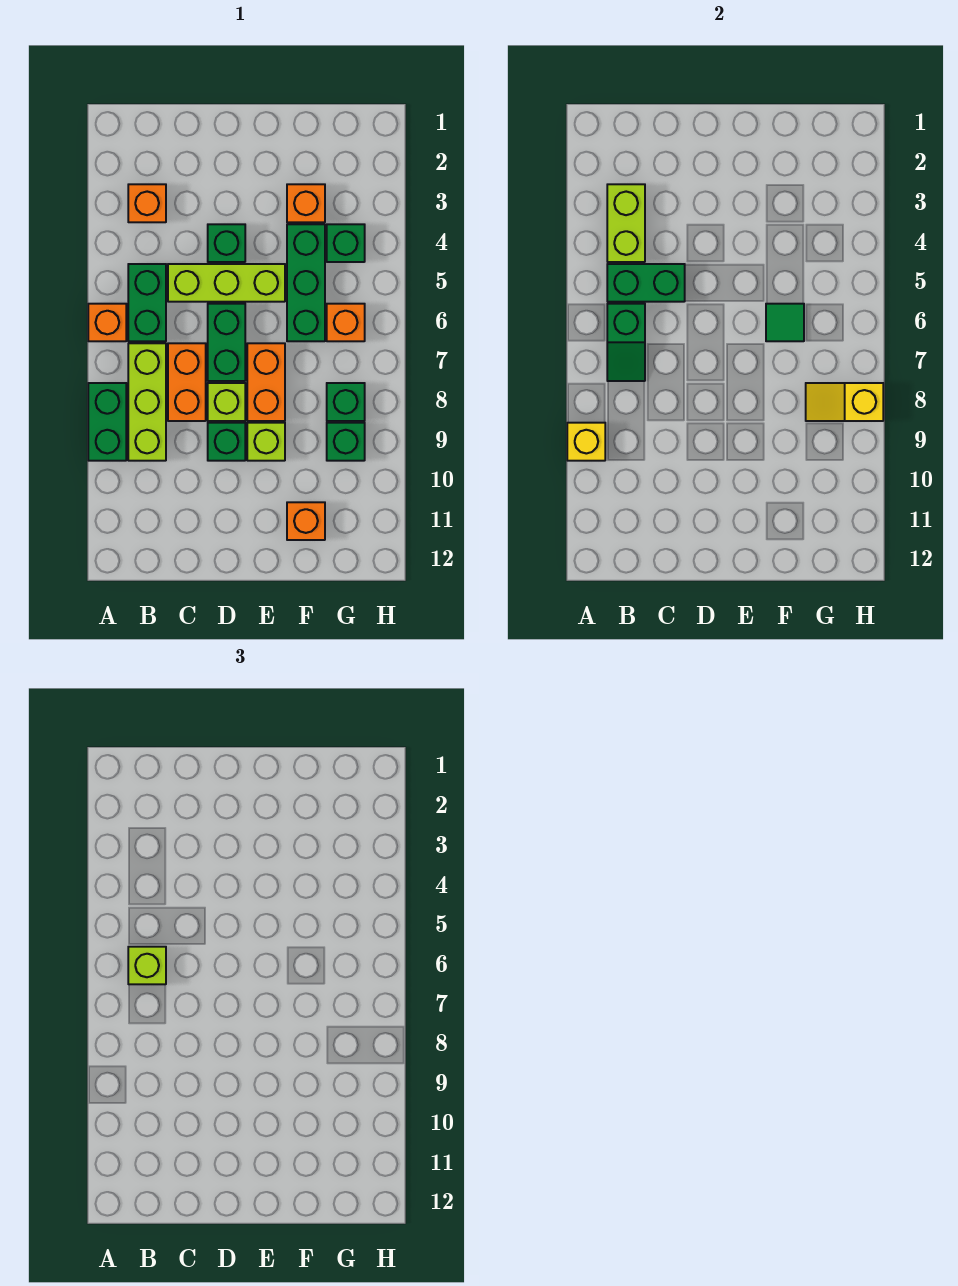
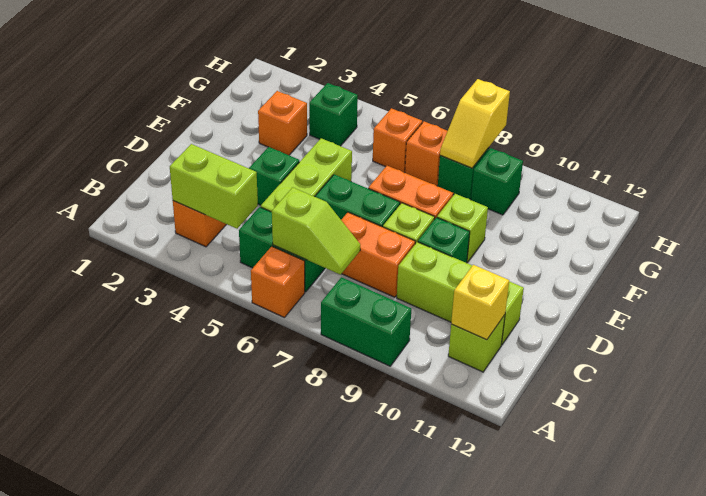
yellow brick A9 level 2 -> yellow brick B11 level 2
green brick B5:C5 level 2 -> none
green slope B6:B7 level 2 top 6 -> lime slope B6:B7 level 2 top 6
lime brick B6 level 3 -> lime brick B11 level 1
lime brick B7:B9 level 1 -> lime brick C9:C11 level 1
green brick F4:F6 level 1 -> none
green tile F6 level 2 -> none
orange brick F11 level 1 -> orange brick G7 level 1

